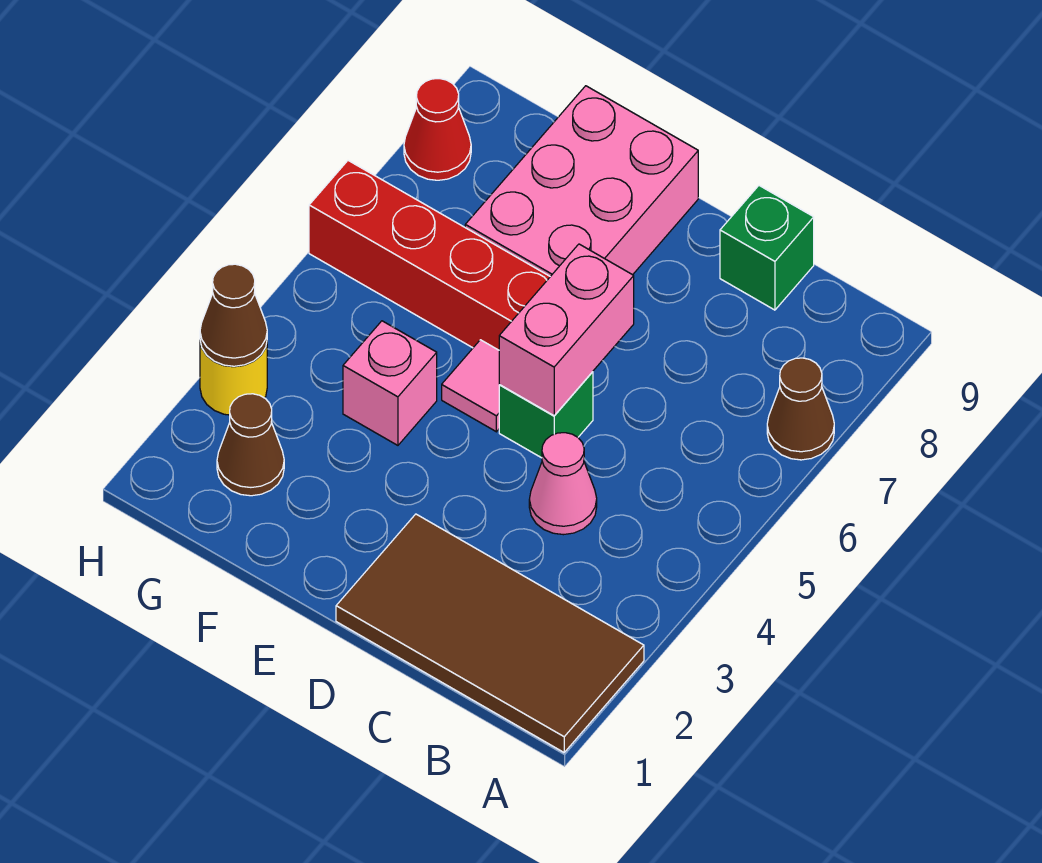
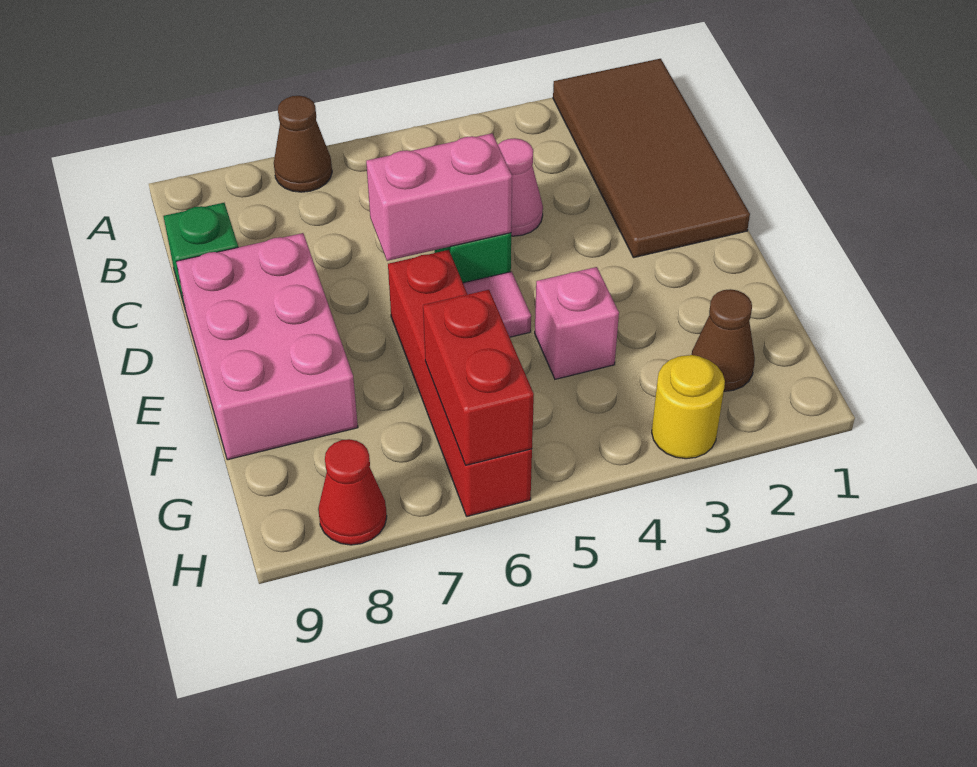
pink brick E7:F9 level 1 -> pink brick D8:F9 level 1
none -> red brick G6:H6 level 2
brown cone H3 level 2 -> none

